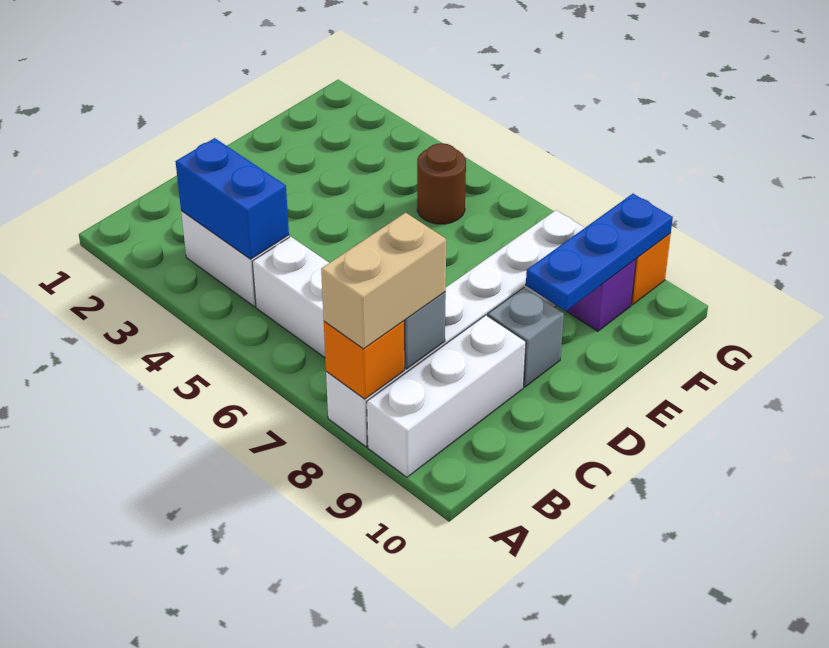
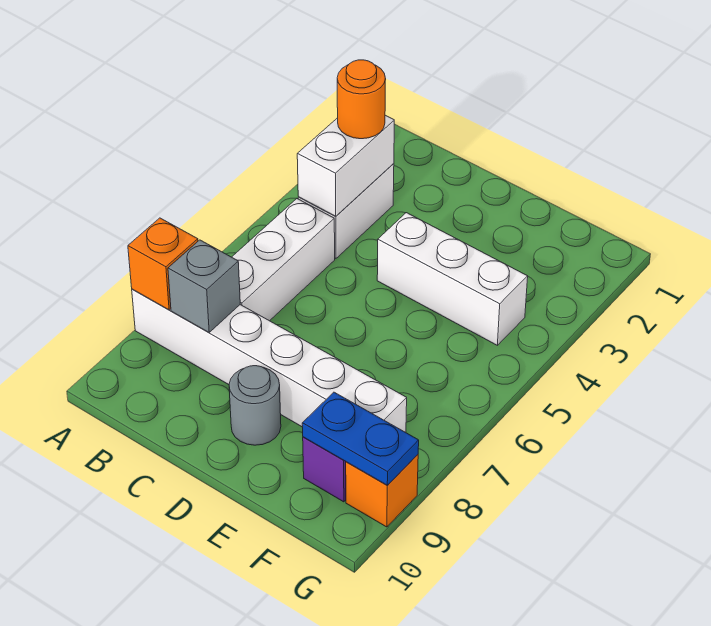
tan brick A8:B8 level 3 -> none
white brick A9:C9 level 1 -> white brick D4:F4 level 1
blue brick B3:B4 level 2 -> white brick B3:B4 level 2
none -> orange round brick B3 level 3
grey brick D9 level 1 -> grey round brick D9 level 1
blue plate E9:G9 level 2 -> blue plate F9:G9 level 2
brown round brick F5 level 1 -> none

